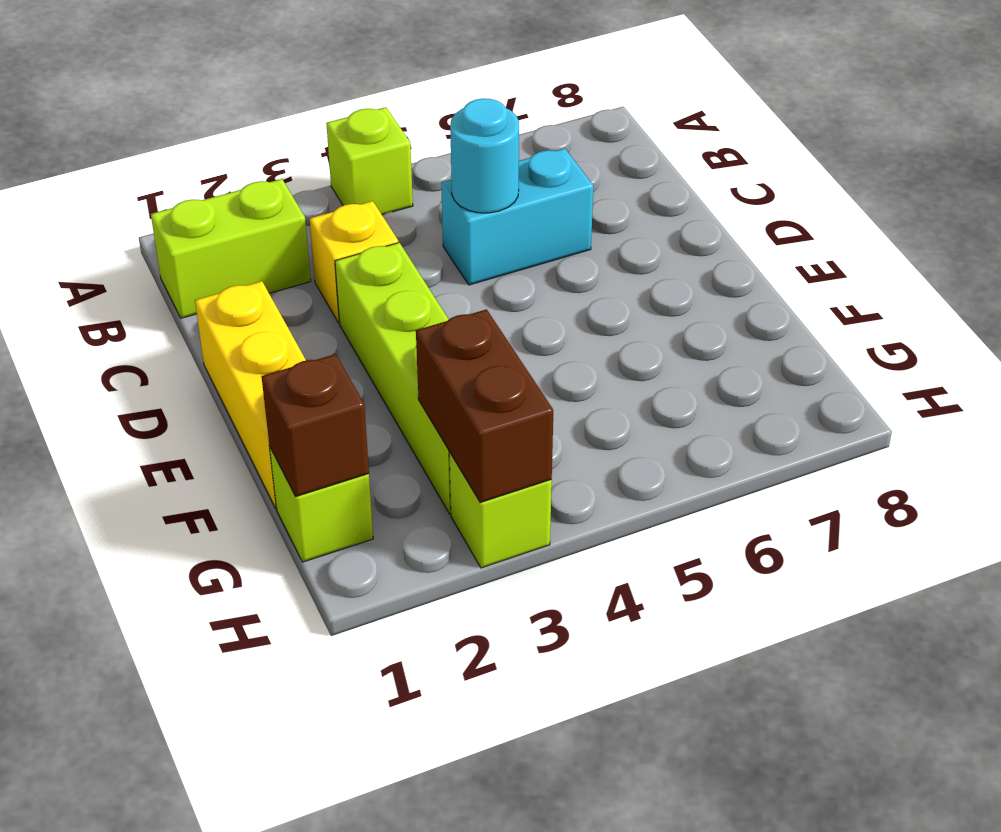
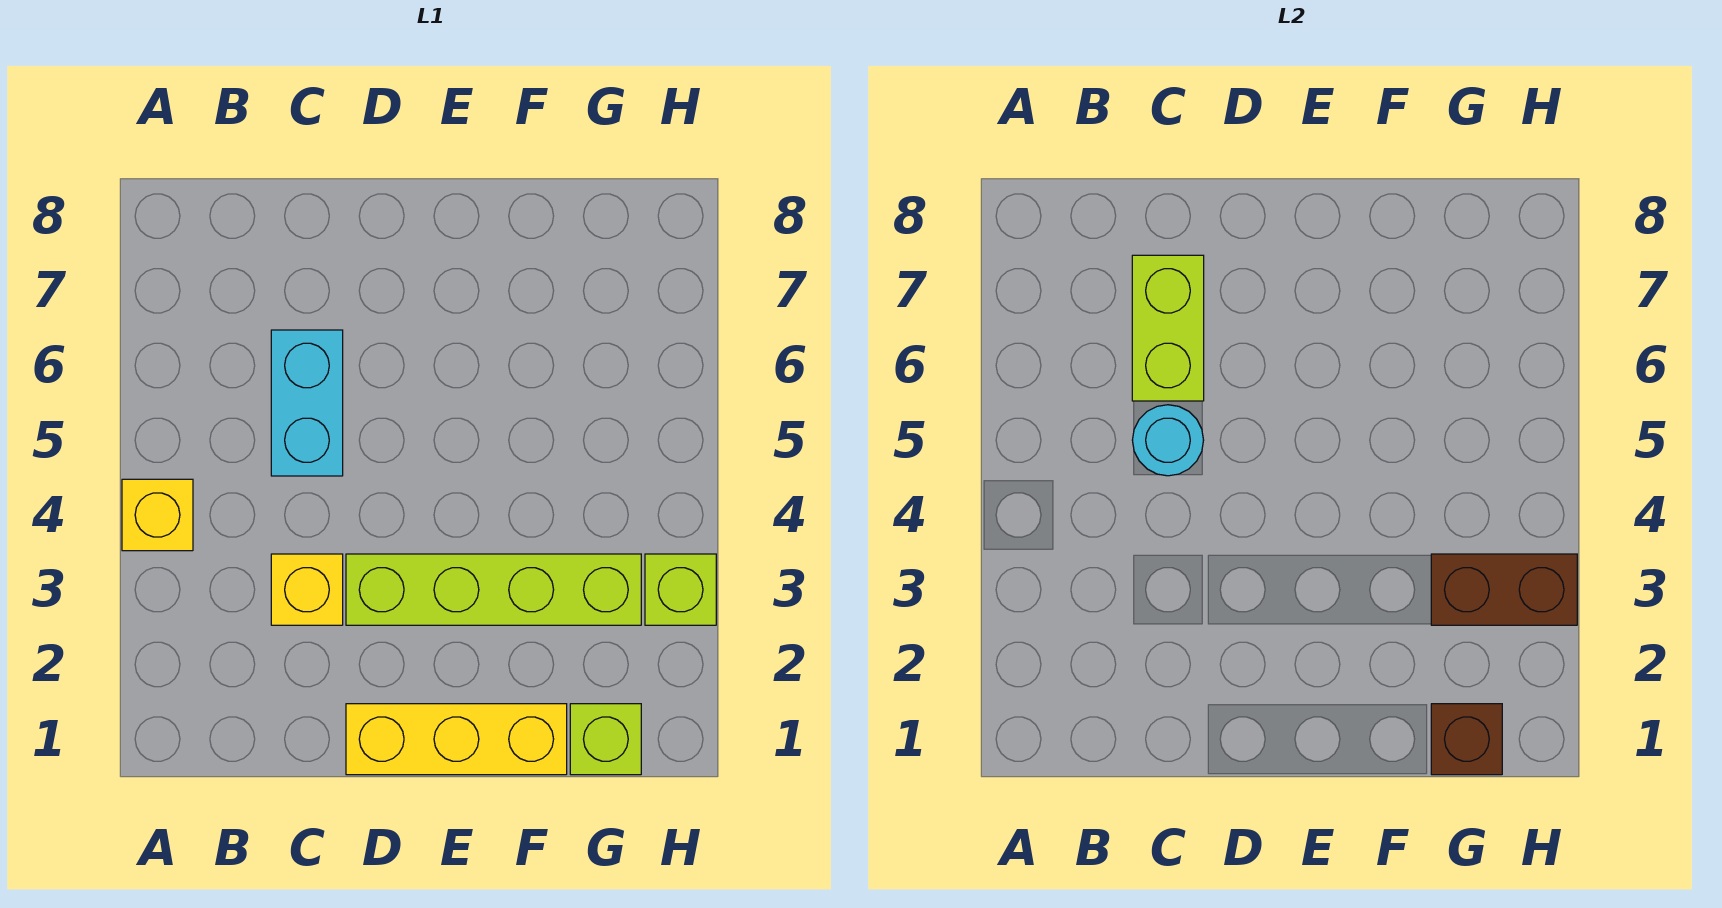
lime brick A4 level 1 -> yellow brick A4 level 1
lime brick B1:B2 level 1 -> lime brick C6:C7 level 2

